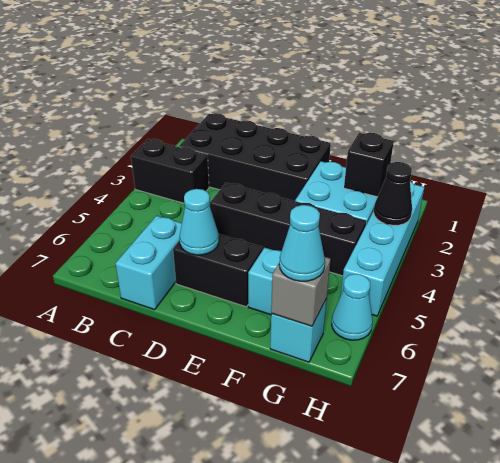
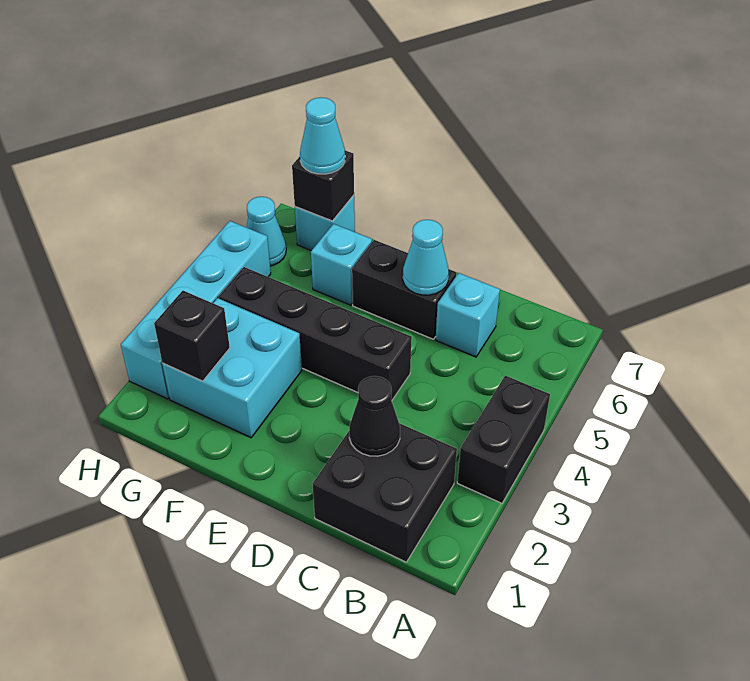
black brick A3:B3 level 1 -> black brick A3:A4 level 1
black brick B1:E2 level 1 -> black brick B1:C2 level 1
cyan brick C6:C7 level 1 -> cyan brick C6 level 1
grey brick G7 level 2 -> black brick G7 level 2
black cone H3 level 2 -> black cone C2 level 2

